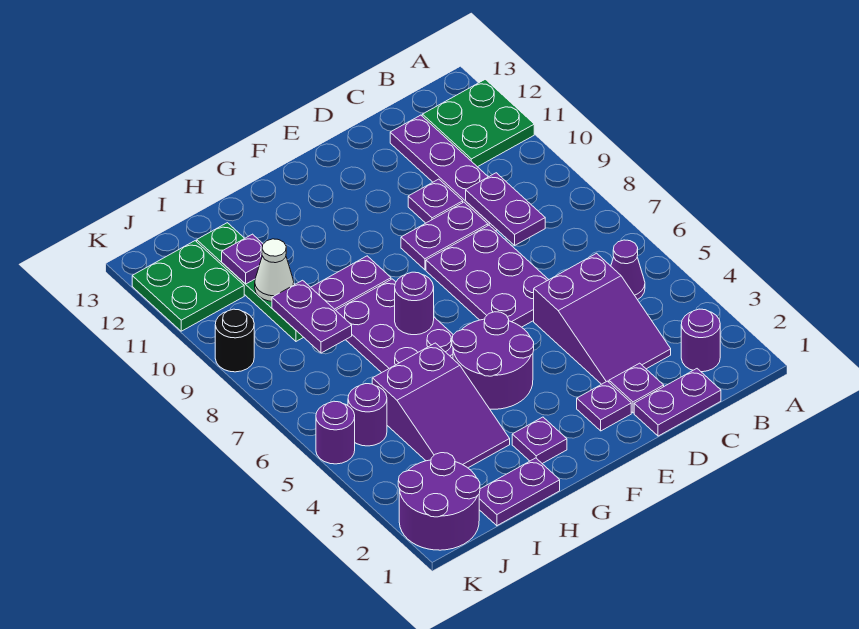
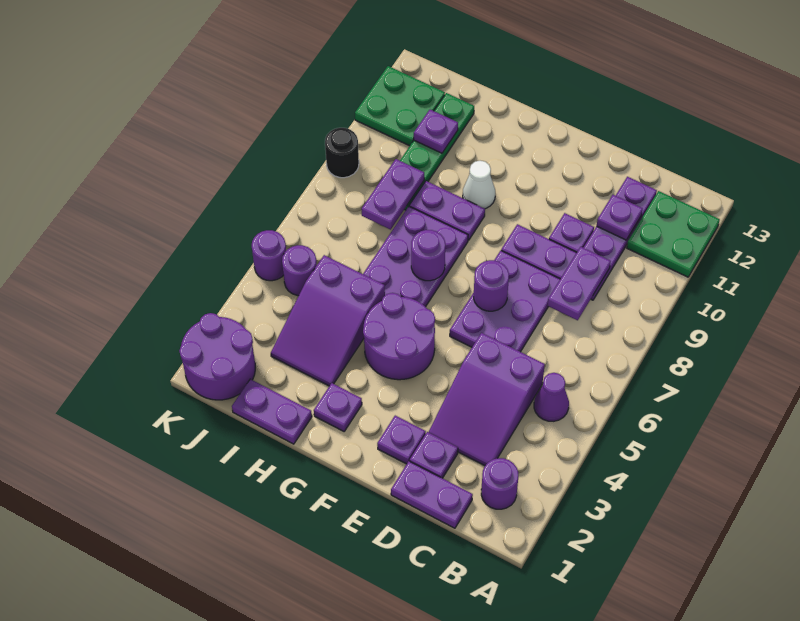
none -> purple plate C11 level 2
none -> purple round brick E7 level 2
white cone I10 level 2 -> white cone G10 level 1

